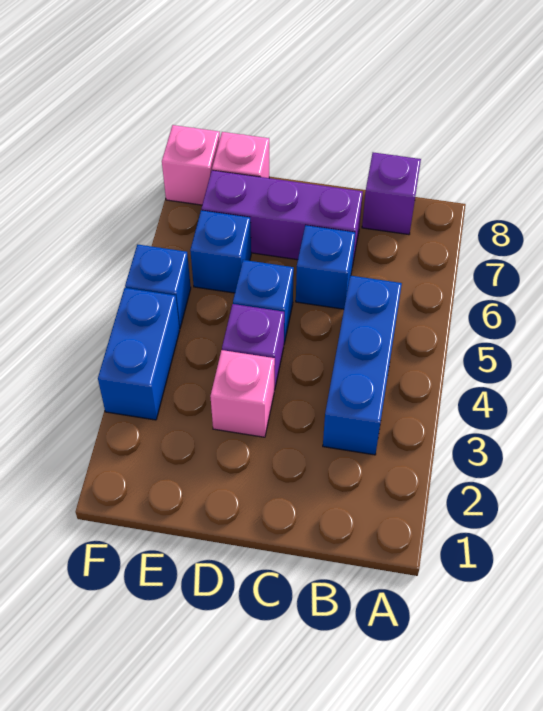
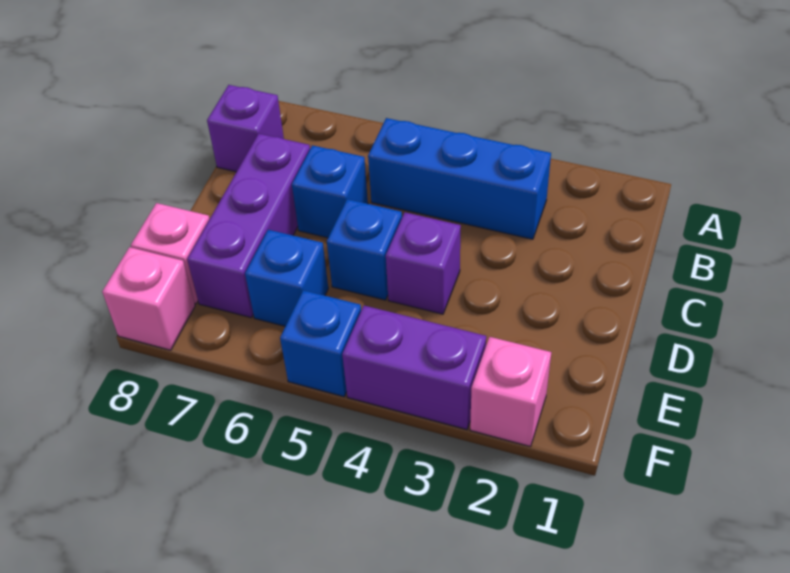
pink brick D3 level 1 -> pink brick F2 level 1
blue brick F3:F4 level 1 -> purple brick F3:F4 level 1

